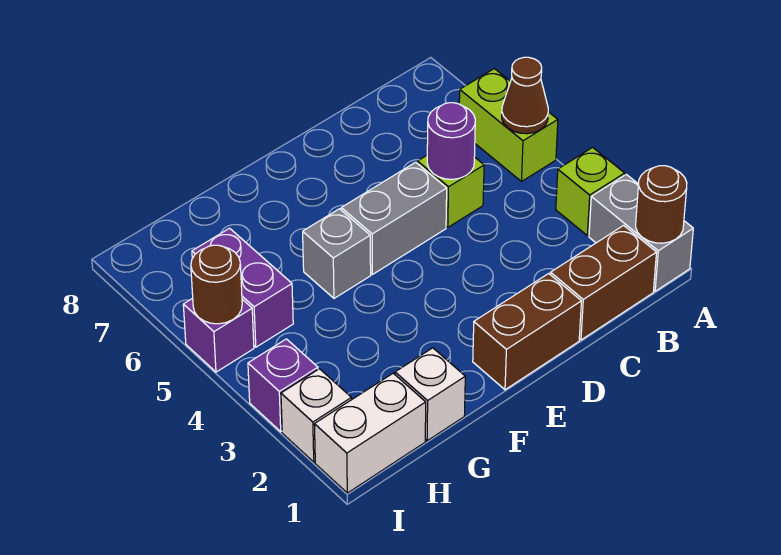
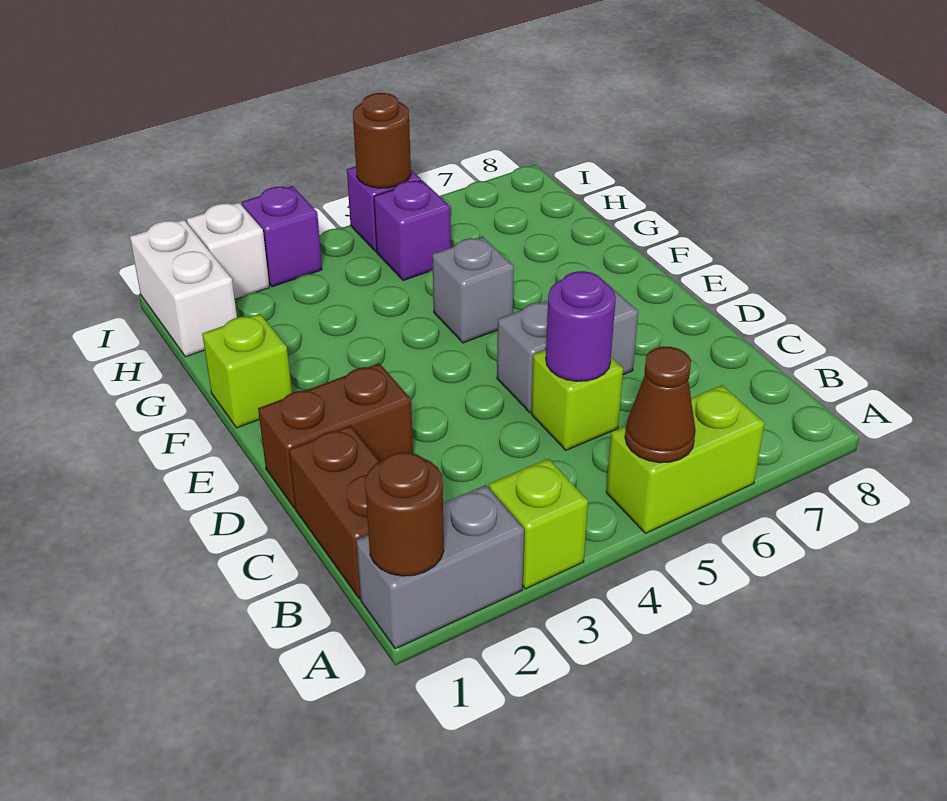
brown brick D1:E1 level 1 -> brown brick D1:D2 level 1
grey brick D5:E5 level 1 -> grey brick D5:D6 level 1
none -> lime brick F1 level 1
white brick G1 level 1 -> none
purple brick H5:H6 level 1 -> purple brick H5 level 1

